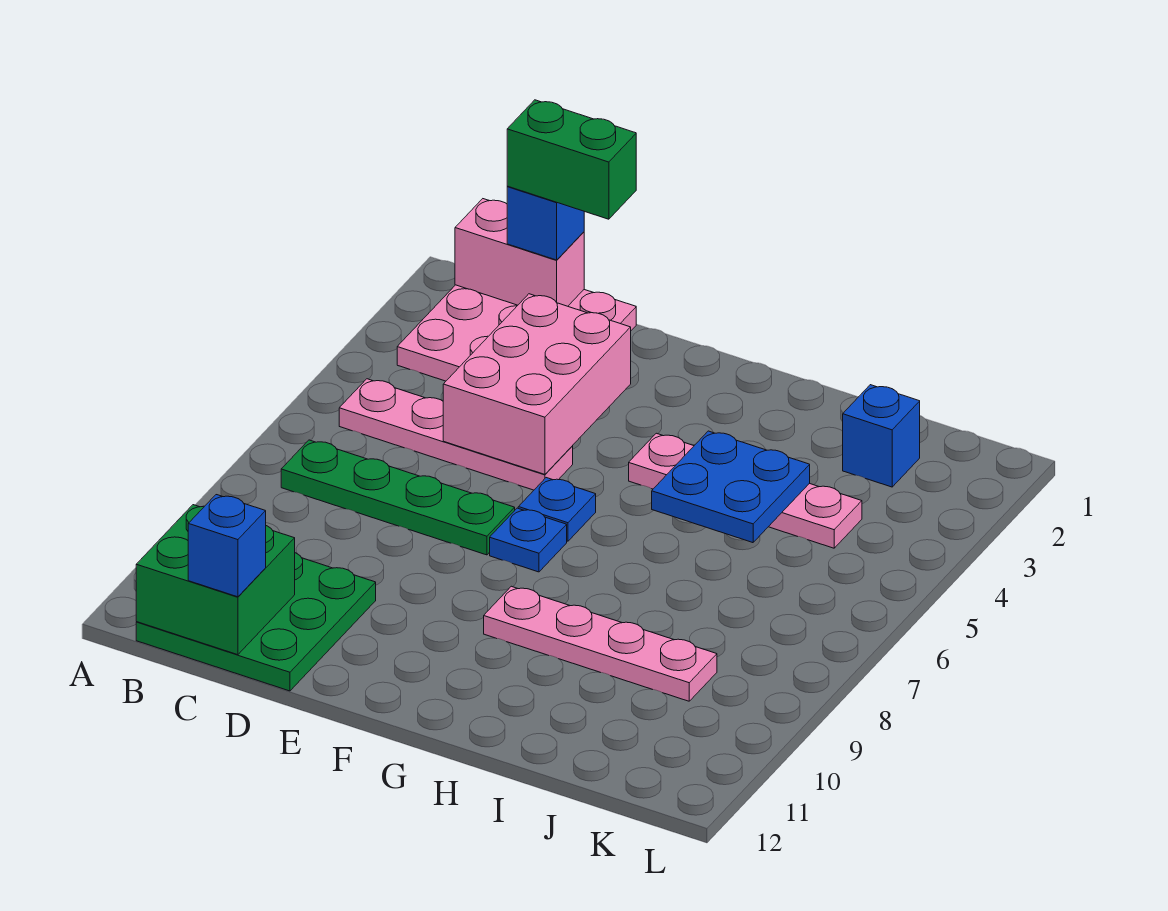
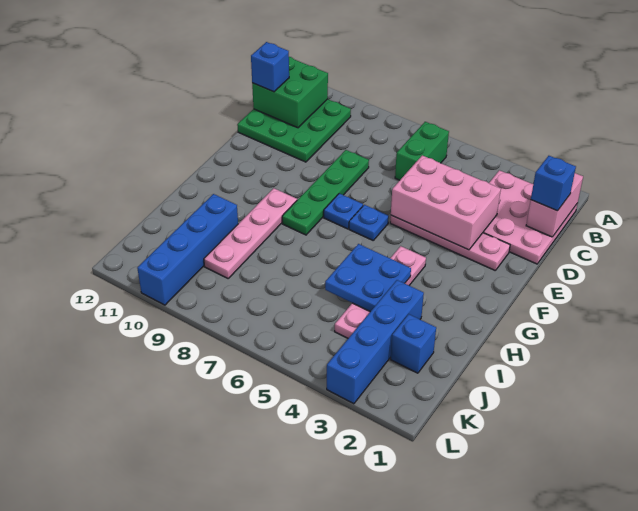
pink plate B5:E5 level 1 -> pink plate E2:E5 level 1
green plate B7:E7 level 1 -> green plate D8:G8 level 1
green brick C1:D1 level 4 -> green brick B6:C6 level 1
none -> blue brick I3:L3 level 1
none -> blue brick I10:L10 level 1

